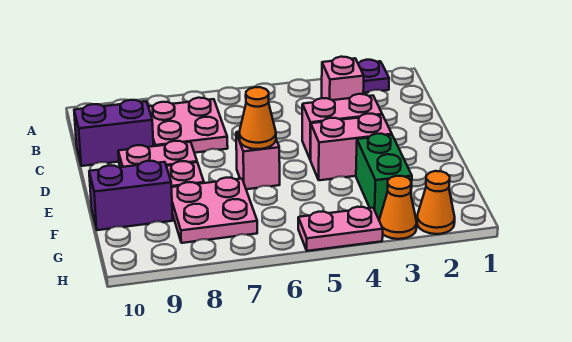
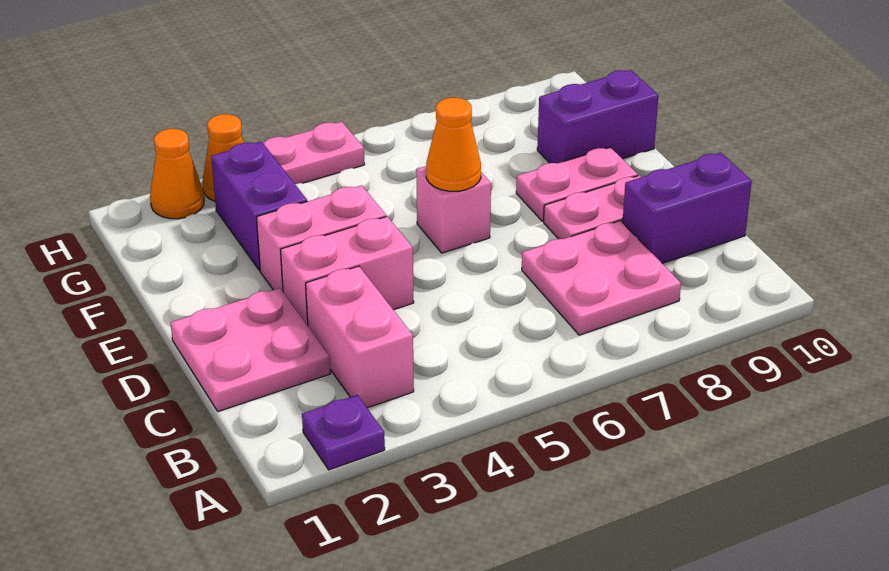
pink brick B3 level 1 -> pink brick B3:C3 level 1
green brick F3:G3 level 1 -> purple brick F3:G3 level 1
pink plate F7:G8 level 1 -> pink plate C1:D2 level 1

